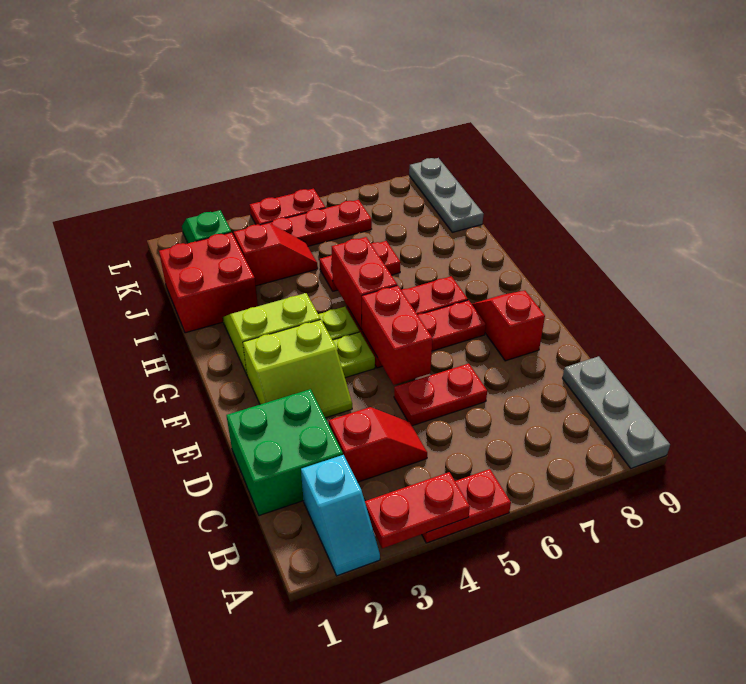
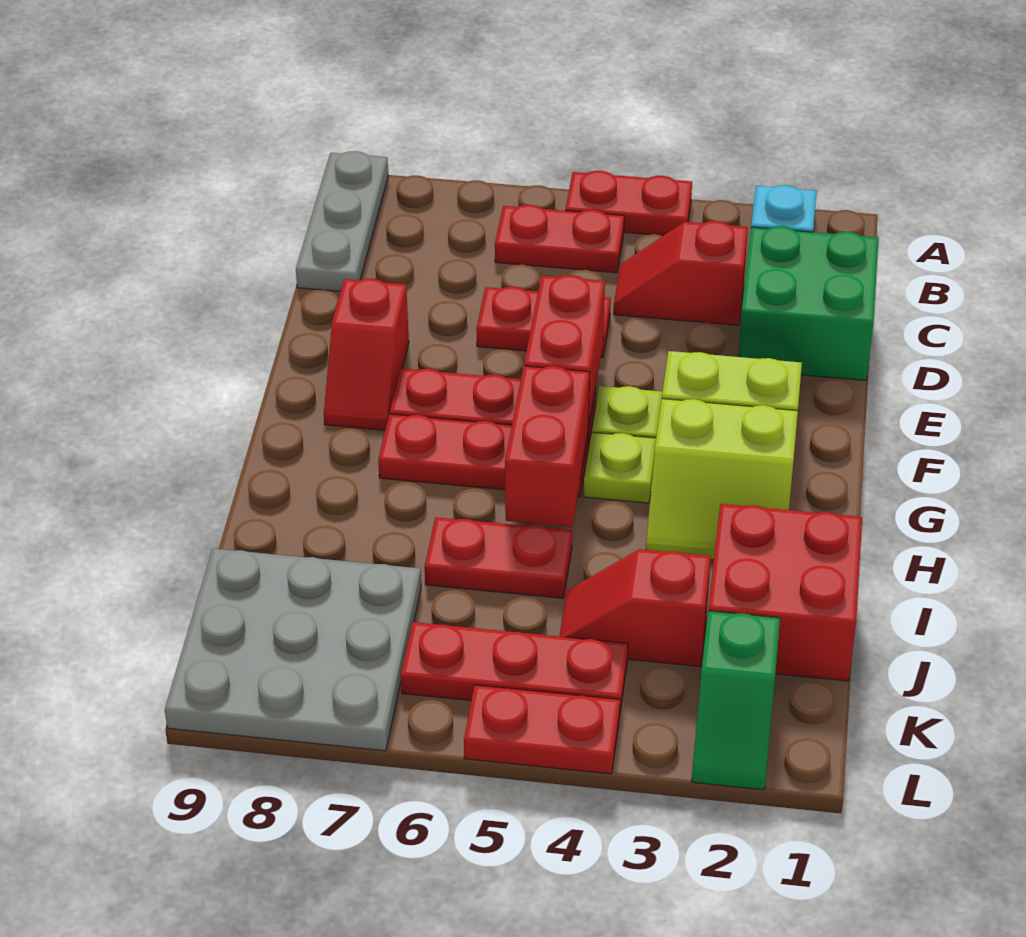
red plate A3:A4 level 2 -> red plate B5:B6 level 1
grey plate J9:L9 level 1 -> grey plate J7:L9 level 1

